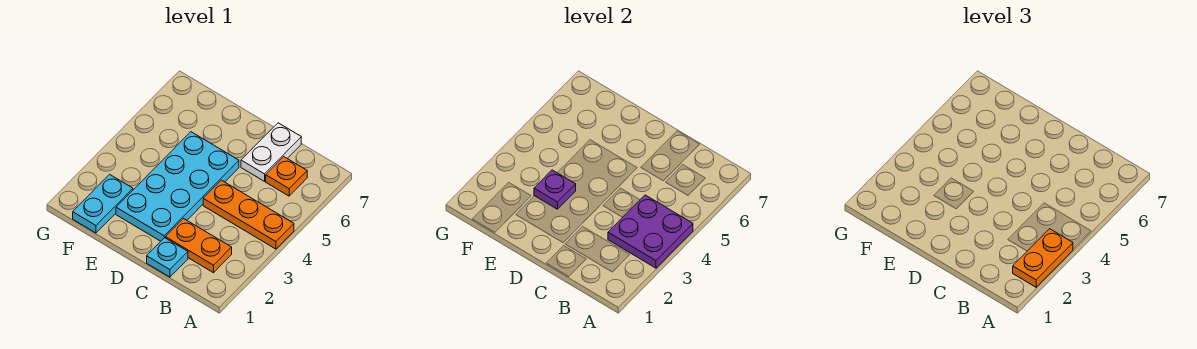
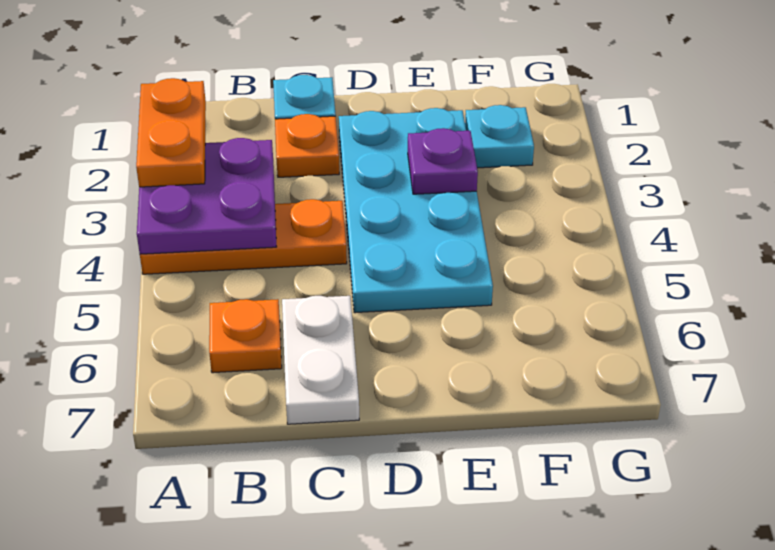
orange plate B2:C2 level 1 -> orange plate C2 level 1
cyan plate F1:F2 level 1 -> cyan plate F2 level 1

